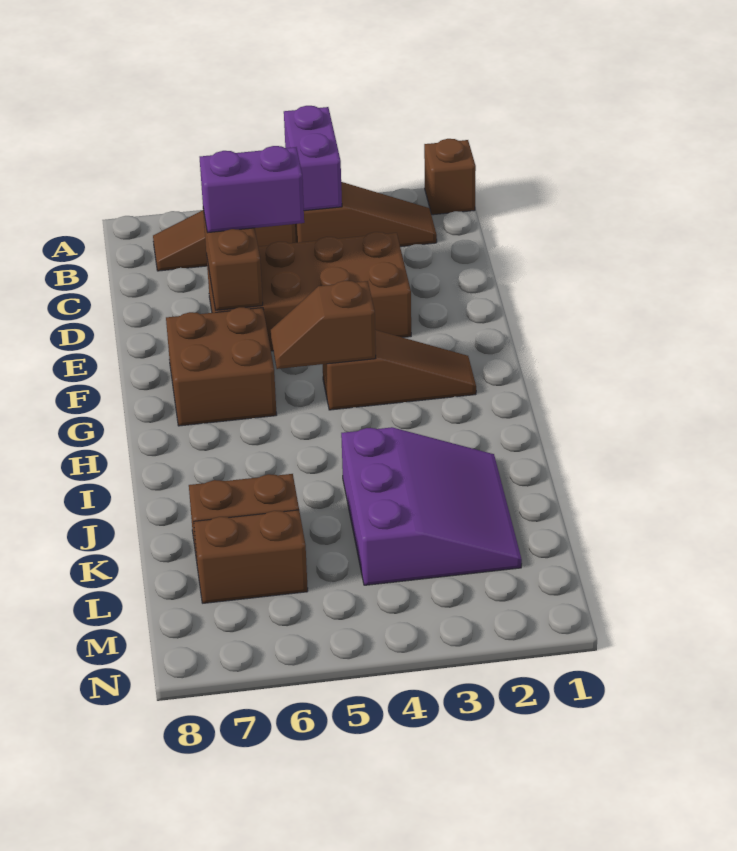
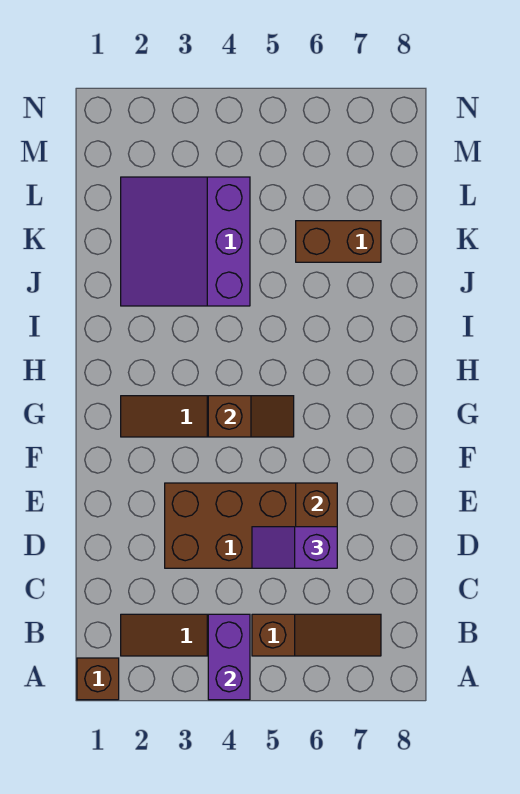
purple brick D5:D6 level 3 -> purple slope D5:D6 level 3 top 6
brown brick F6:G7 level 1 -> none
brown brick L6:L7 level 1 -> none

